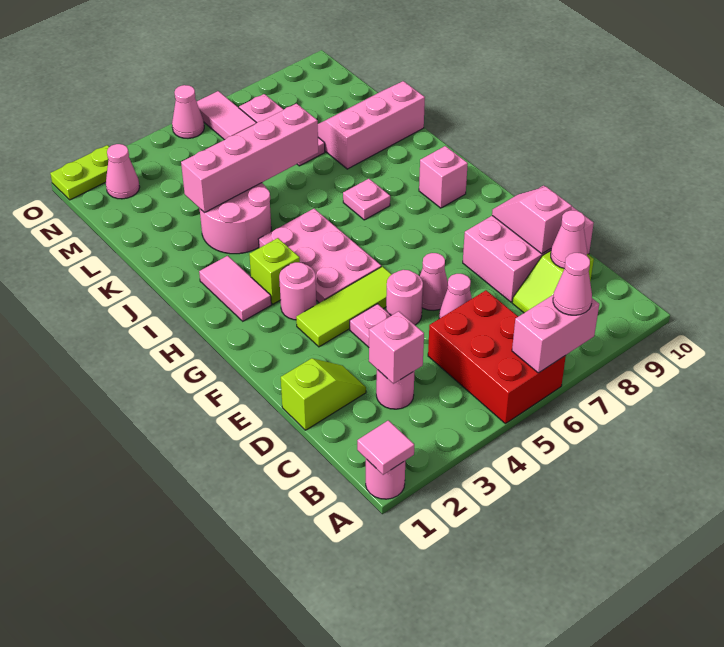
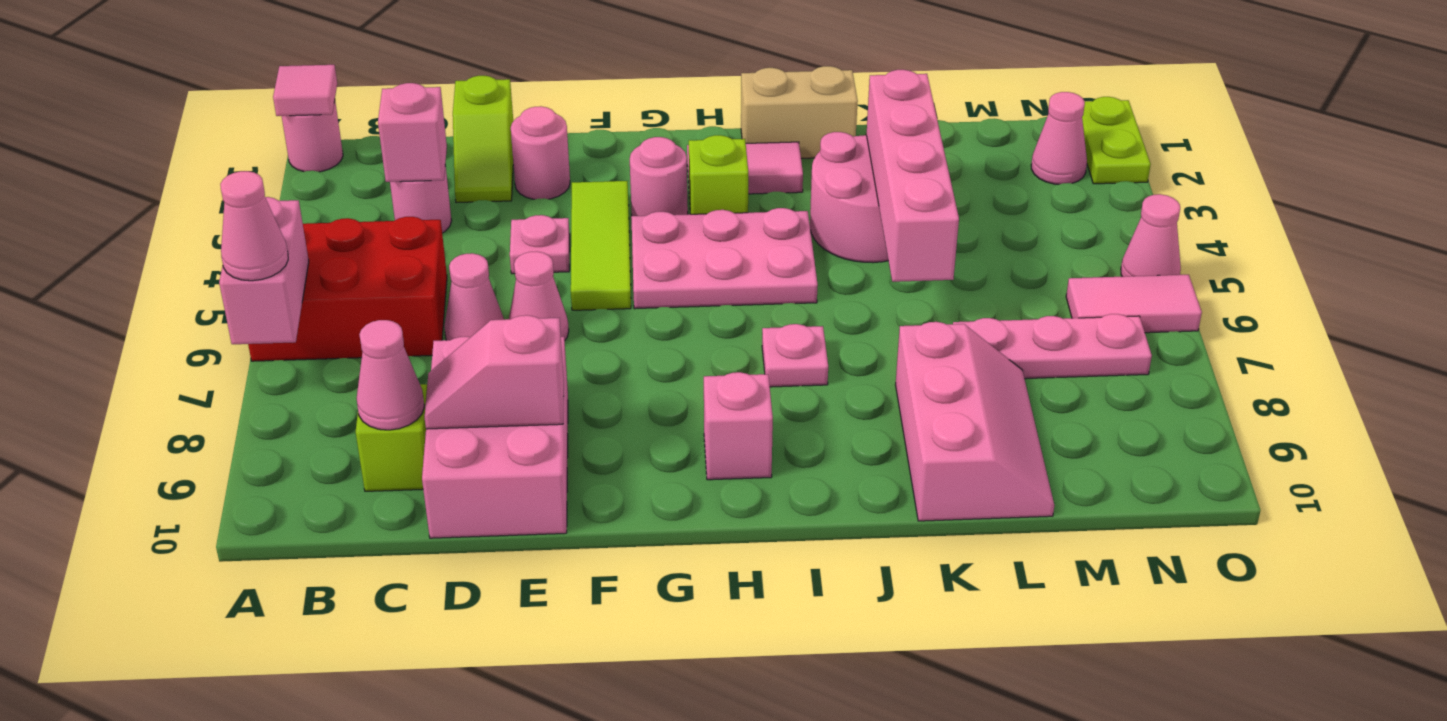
pink slope D9:E9 level 2 top D -> pink slope D9:E9 level 2 top E
pink round brick E5 level 1 -> pink round brick E2 level 1
none -> tan brick I1:J1 level 1

